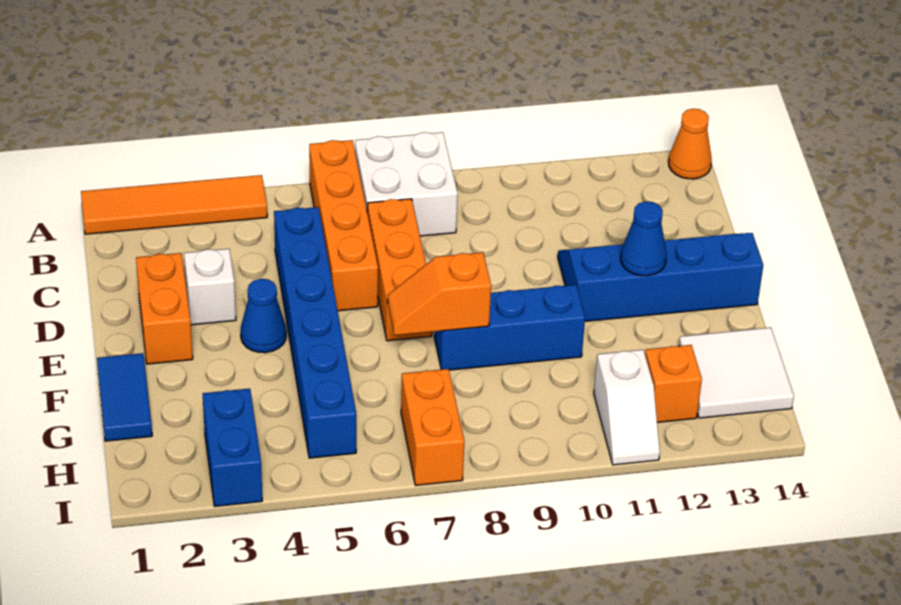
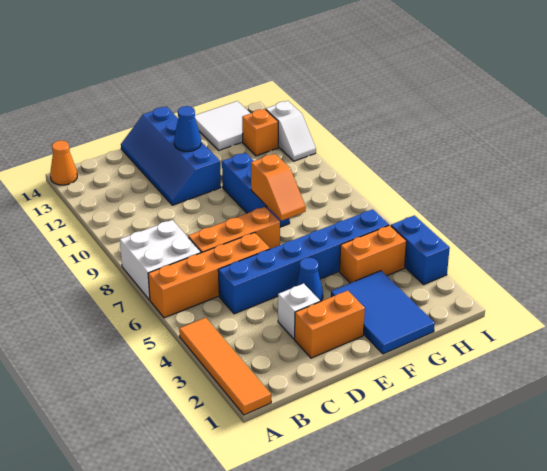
blue tile F1:G1 level 1 -> blue tile F1:G3 level 1
blue brick H3:I3 level 1 -> blue brick I3:I4 level 1
orange brick H7:I7 level 1 -> orange brick G4:H4 level 1
white slope H11:I11 level 1 top H -> white slope I11:I12 level 1 top 12

